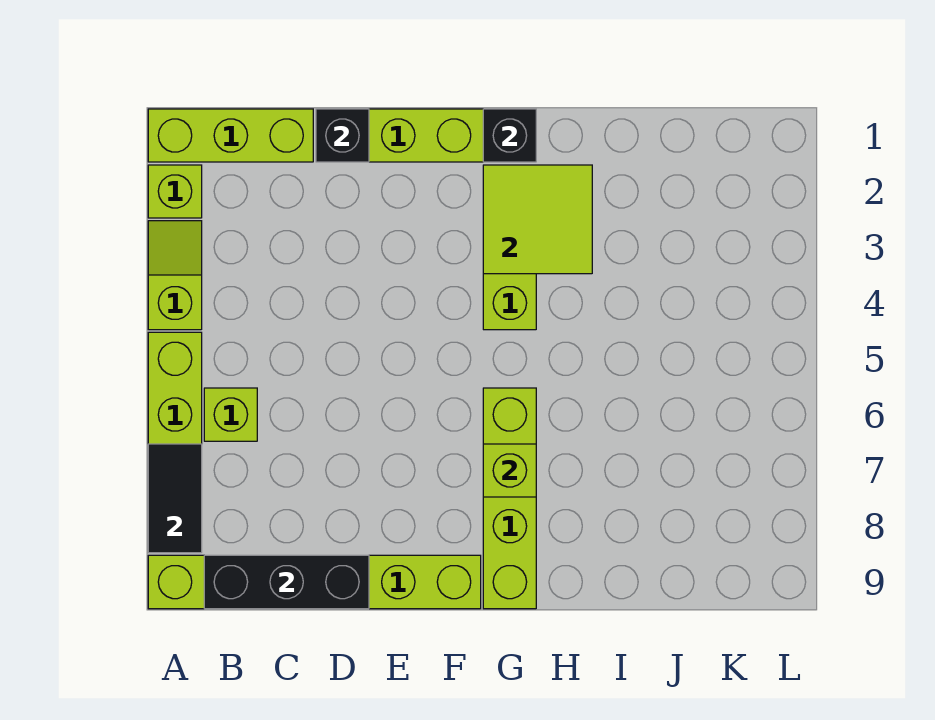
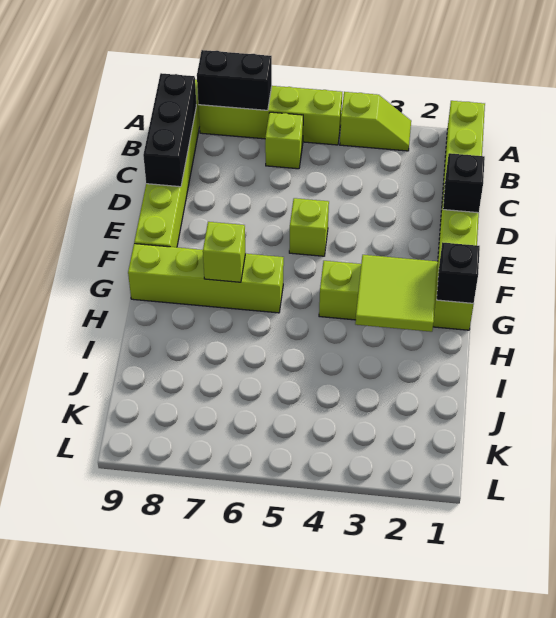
lime brick A2 level 1 -> lime brick E5 level 1
black tile A7:A8 level 2 -> black brick A7:A8 level 2

